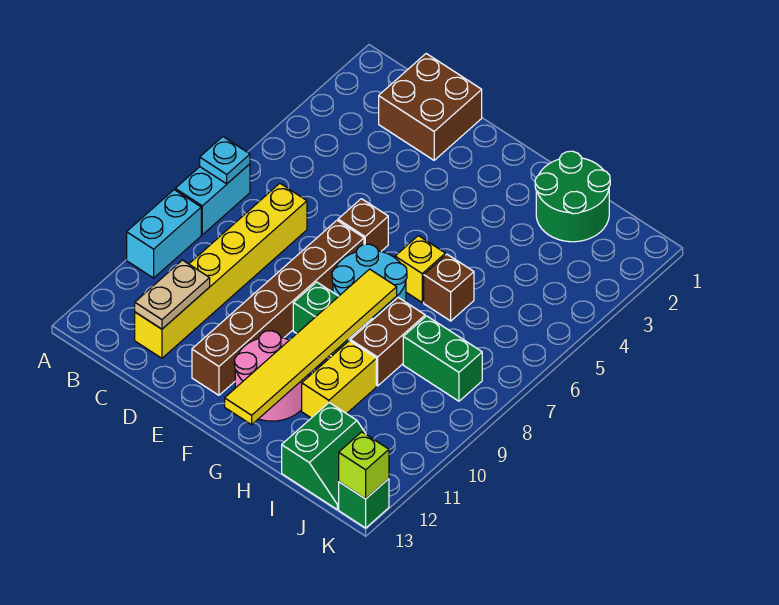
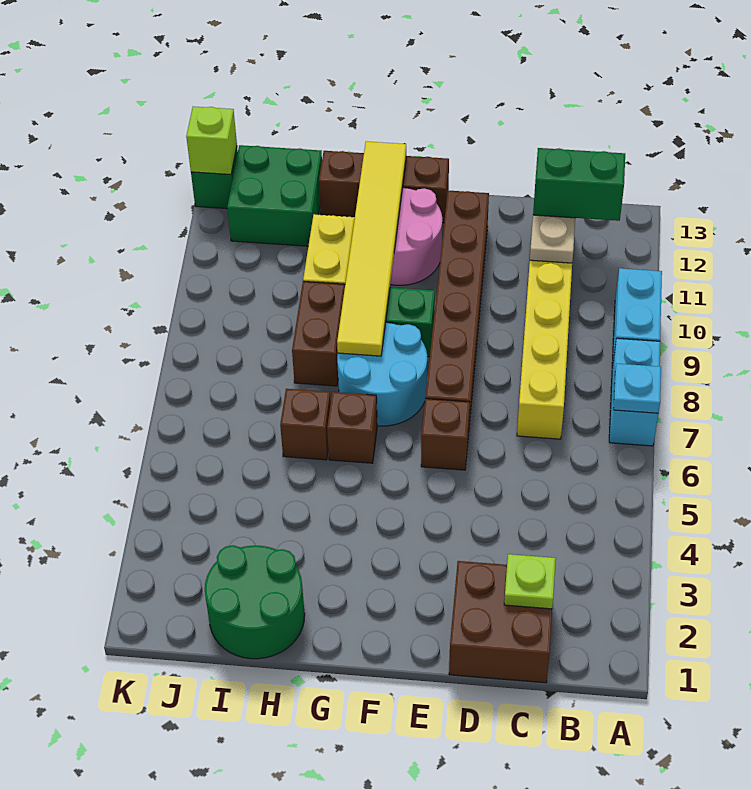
none -> lime plate C2 level 2
none -> brown brick F13:H13 level 1
yellow brick G6 level 1 -> brown brick G6 level 1
green brick I8:J8 level 1 -> green brick B12:C12 level 3
green slope I12:J13 level 1 top I -> green brick I12:J13 level 1

